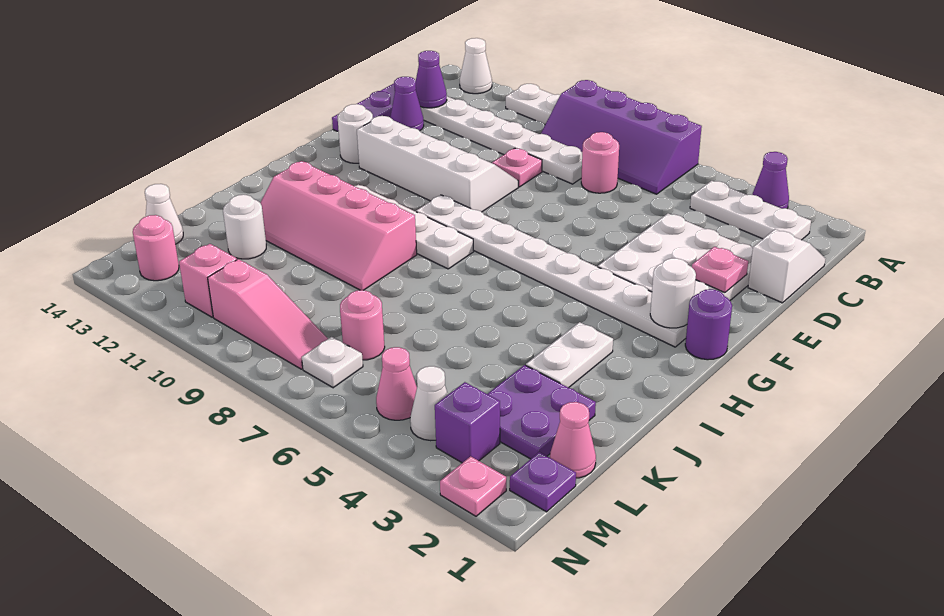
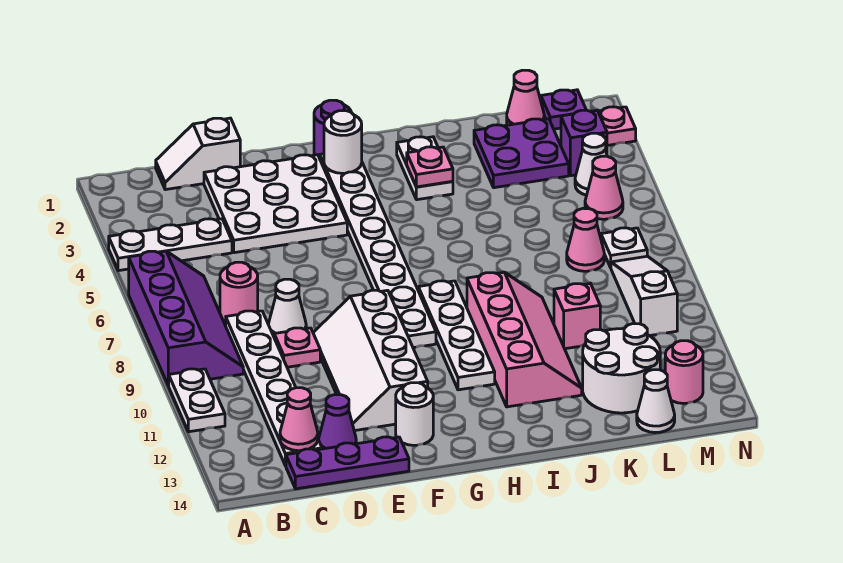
purple cone A3 level 1 -> none
white cone A13 level 1 -> white cone D8 level 1
white plate B2:B4 level 1 -> white plate A4:C4 level 1
purple cone C13 level 2 -> pink cone C13 level 2
pink plate E2 level 2 -> pink plate I3 level 2
white plate I3:J3 level 1 -> white plate I2:I3 level 1
white round brick K12 level 1 -> white round brick K12:L13 level 1
pink round brick L7 level 1 -> pink cone L7 level 1
pink slope M8:M10 level 1 top 10 -> white slope M8:M10 level 1 top 10
pink brick M11 level 1 -> pink brick K10 level 1

